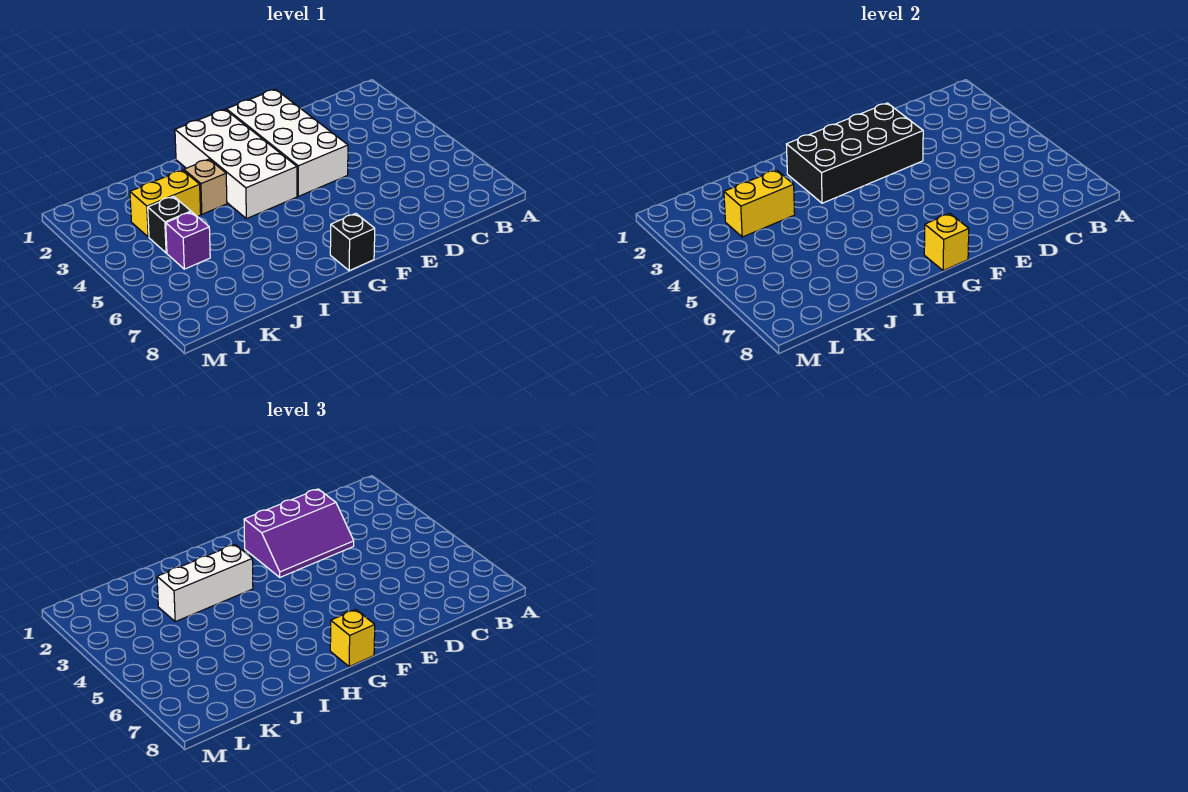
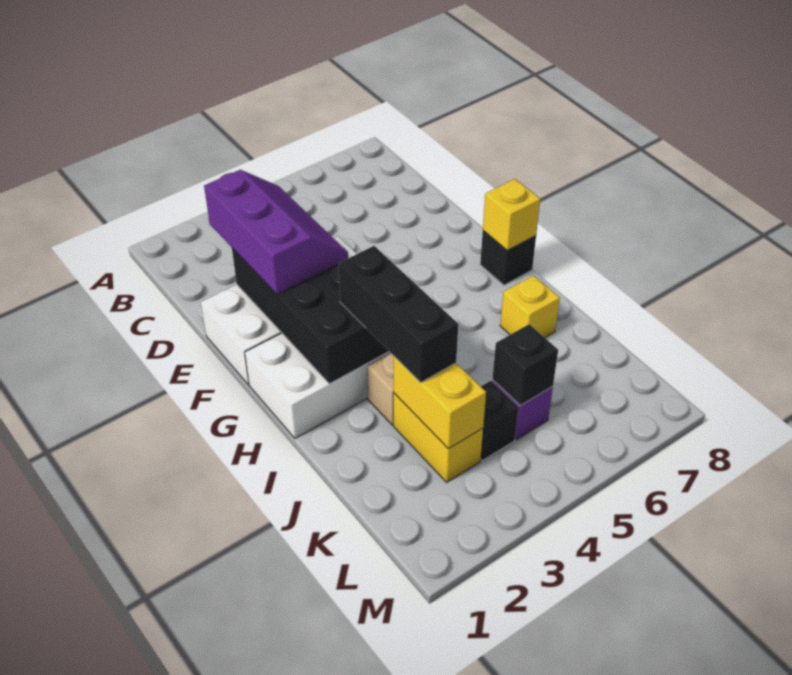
yellow brick G8 level 3 -> yellow brick I7 level 1
white brick H3:J3 level 3 -> black brick H3:J3 level 3
none -> black brick K5 level 2

